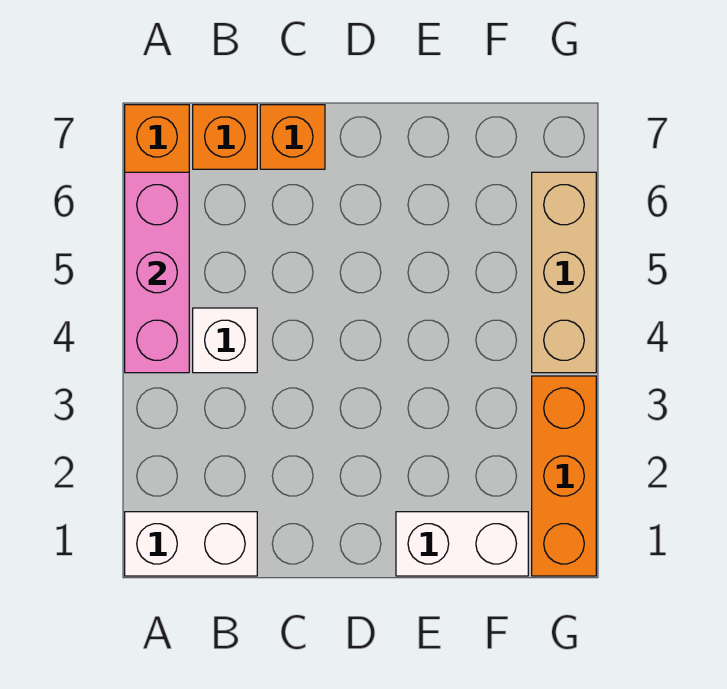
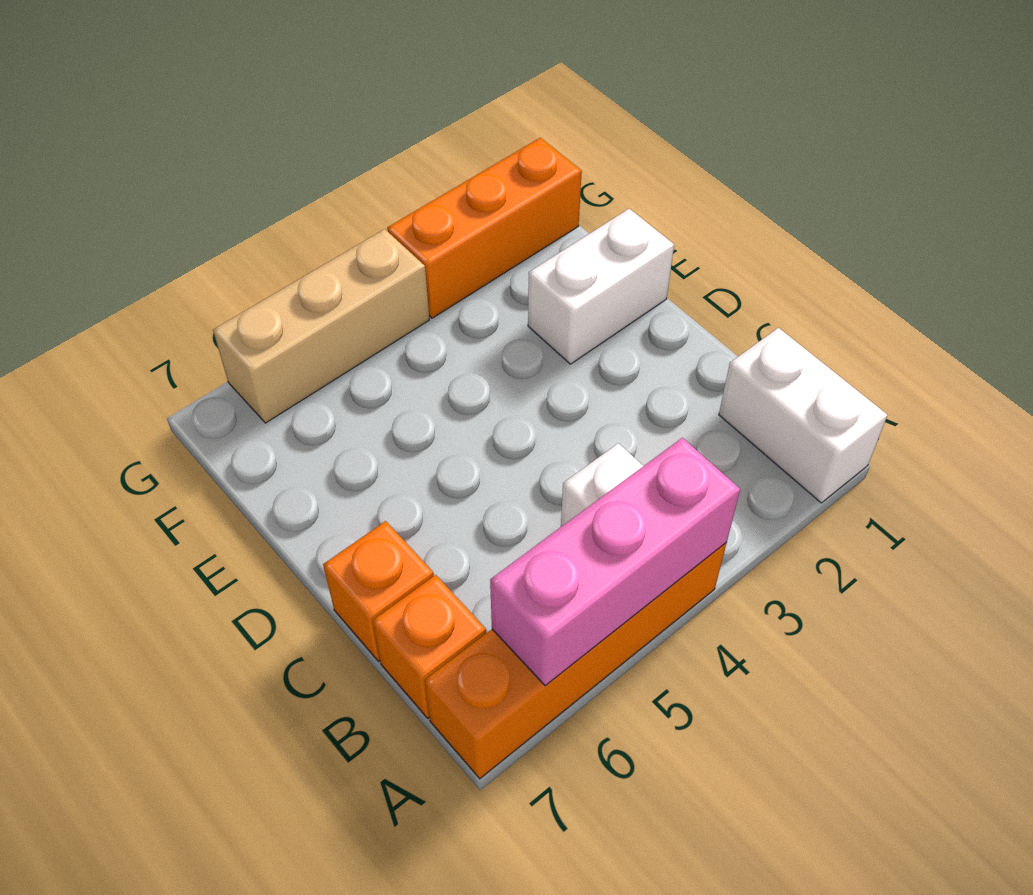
white brick E1:F1 level 1 -> white brick E1:E2 level 1

